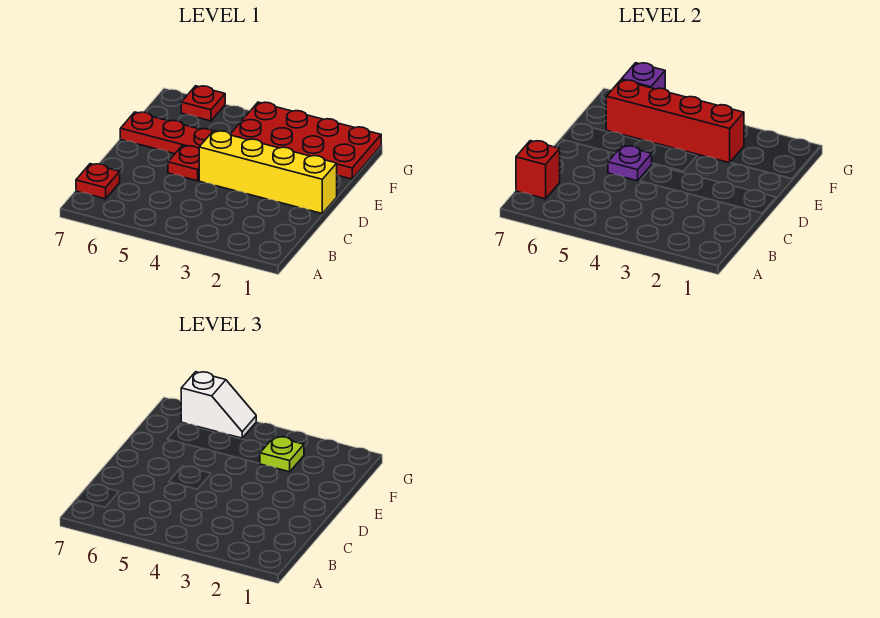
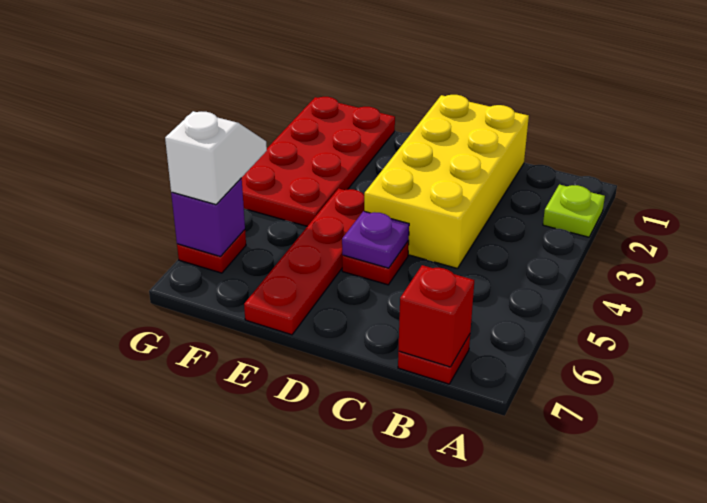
yellow brick D1:D4 level 1 -> yellow brick C1:D4 level 1
red brick F3:F6 level 2 -> none
lime plate F3 level 3 -> lime plate A2 level 1

